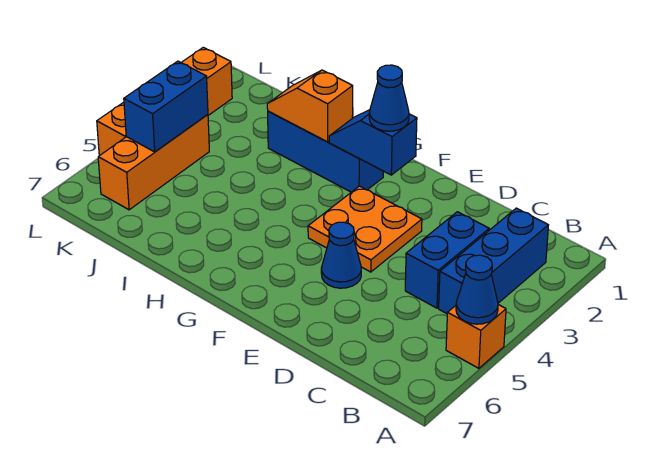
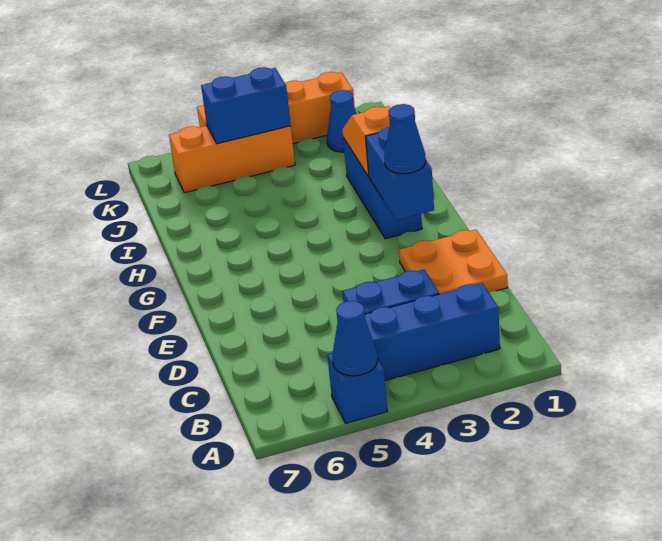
orange brick A5 level 1 -> blue brick A5 level 1
orange plate E3:F4 level 1 -> orange plate D1:E2 level 1
blue cone E5 level 1 -> blue cone K2 level 1
blue slope F2:G2 level 2 top F -> blue brick F2:G2 level 2

